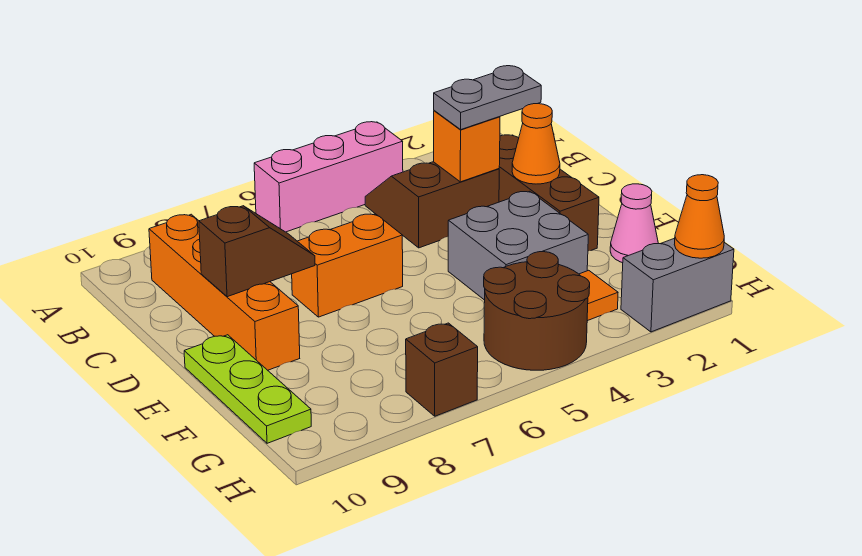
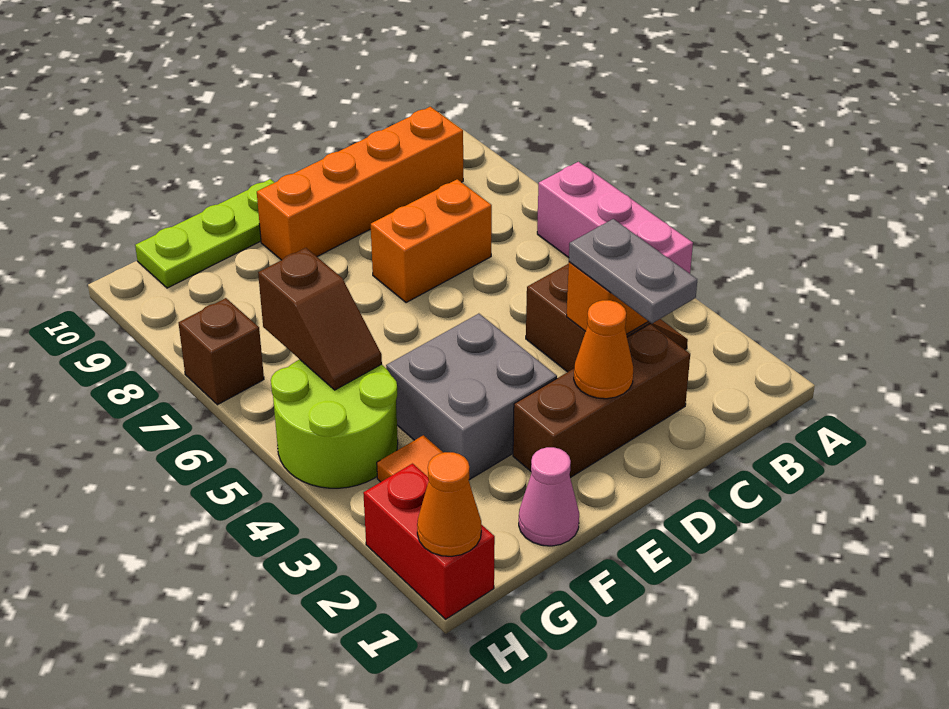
orange brick D6:D7 level 1 -> orange brick C7:D7 level 1
brown slope D8:D9 level 2 top 9 -> brown slope G5:G6 level 2 top 6
brown round brick G4:H5 level 1 -> lime round brick G4:H5 level 1
grey brick H1:H2 level 1 -> red brick H1:H2 level 1

